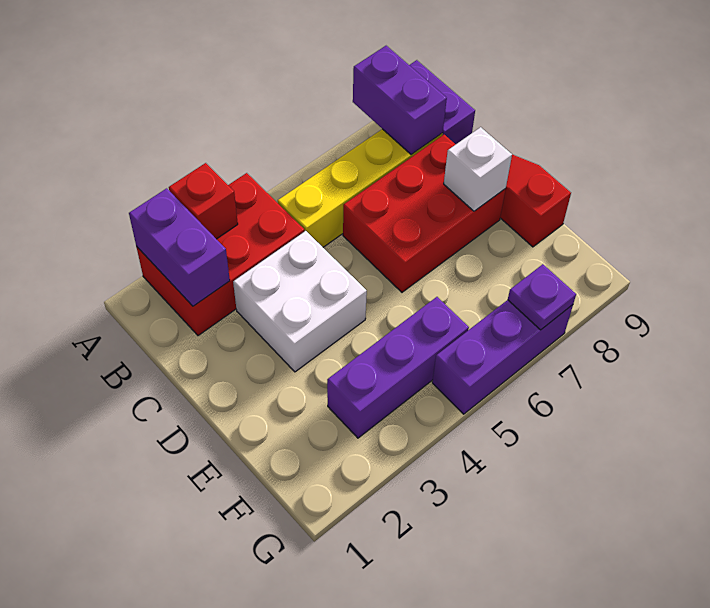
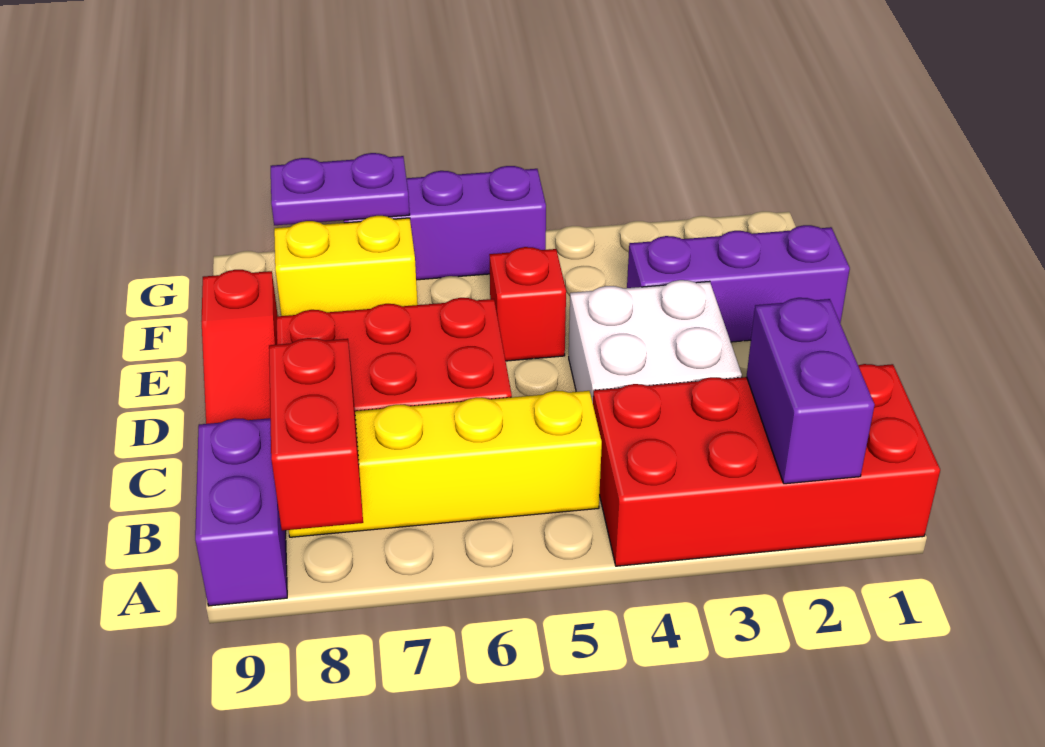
red brick A2:B4 level 1 -> red brick A1:B4 level 1
red brick A3 level 2 -> red brick E5 level 1
purple brick A8:B8 level 2 -> red brick A8:B8 level 2
white brick D8 level 2 -> none
purple brick F3:F5 level 1 -> purple brick E1:E3 level 1
none -> yellow brick F7:F8 level 1
purple plate G7 level 2 -> purple plate G7:G8 level 2

